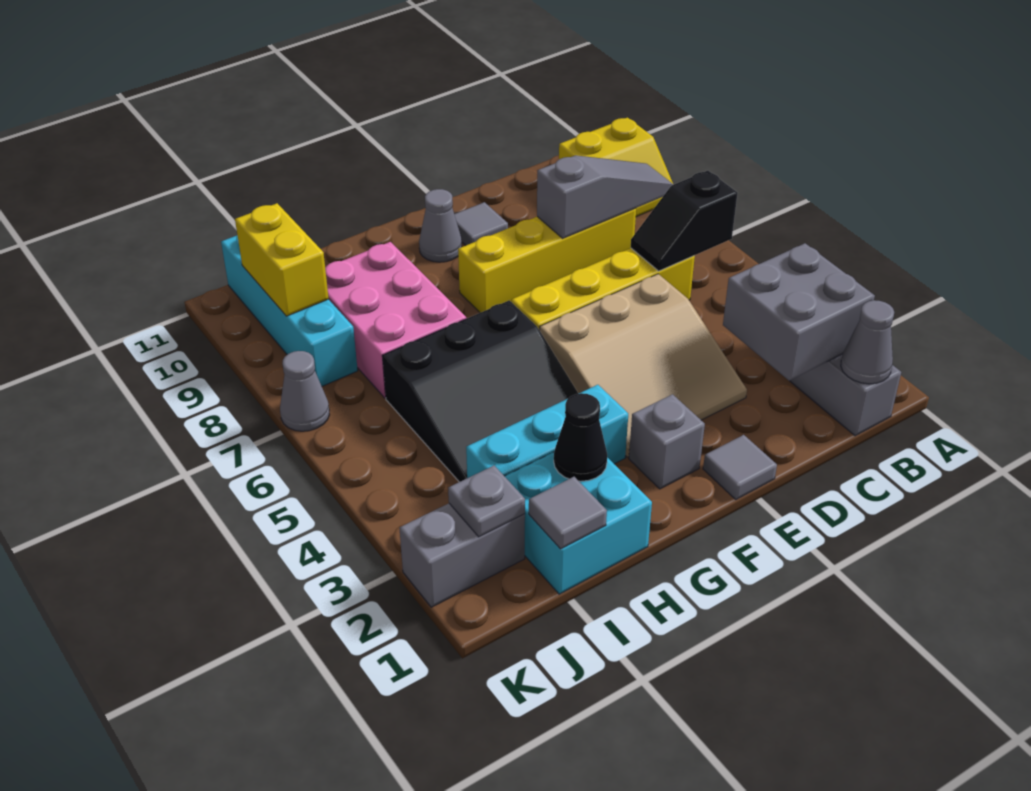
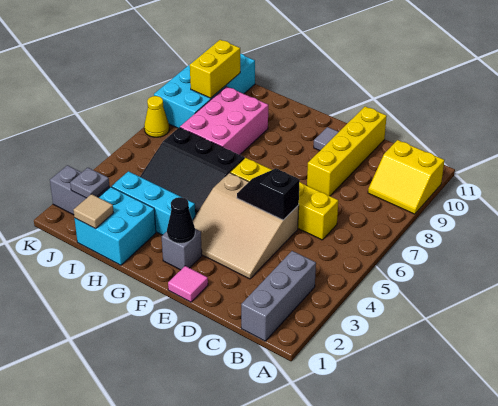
grey cone B1 level 2 -> none
grey brick B2:C3 level 2 -> none
black slope B6:C6 level 2 top B -> black slope D5:E5 level 2 top D
grey slope B8:D8 level 2 top D -> none
yellow brick C8:F8 level 1 -> yellow brick D8:D11 level 1
grey tile E1 level 1 -> pink tile E1 level 1
grey cone F10 level 1 -> none
black cone H2 level 2 -> black cone F2 level 2
grey tile I1 level 2 -> tan tile I1 level 2
cyan brick J8:J11 level 1 -> cyan brick J8:K11 level 1
grey cone K7 level 1 -> yellow cone K7 level 1

